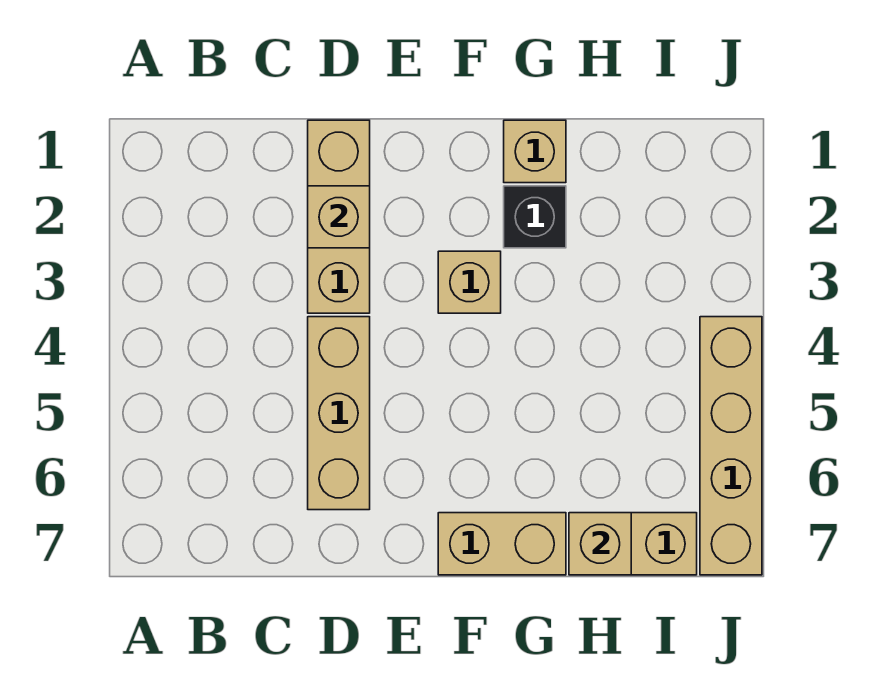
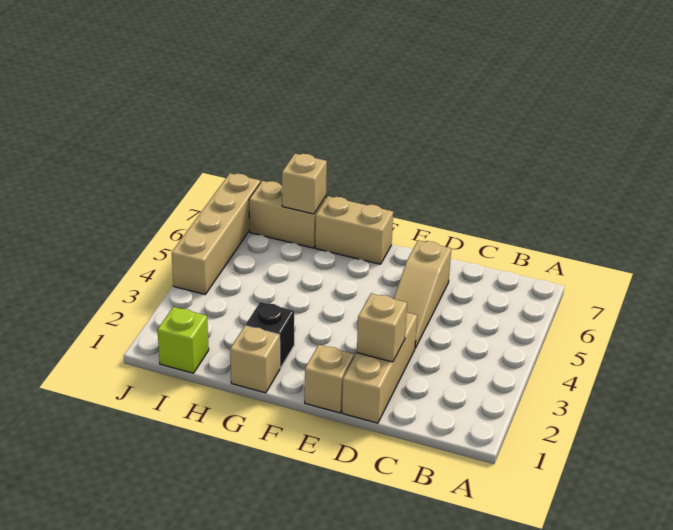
tan brick D4:D6 level 1 -> tan slope D4:D6 level 1 top 6
tan brick F3 level 1 -> tan brick E1 level 1
none -> lime brick I1 level 1

